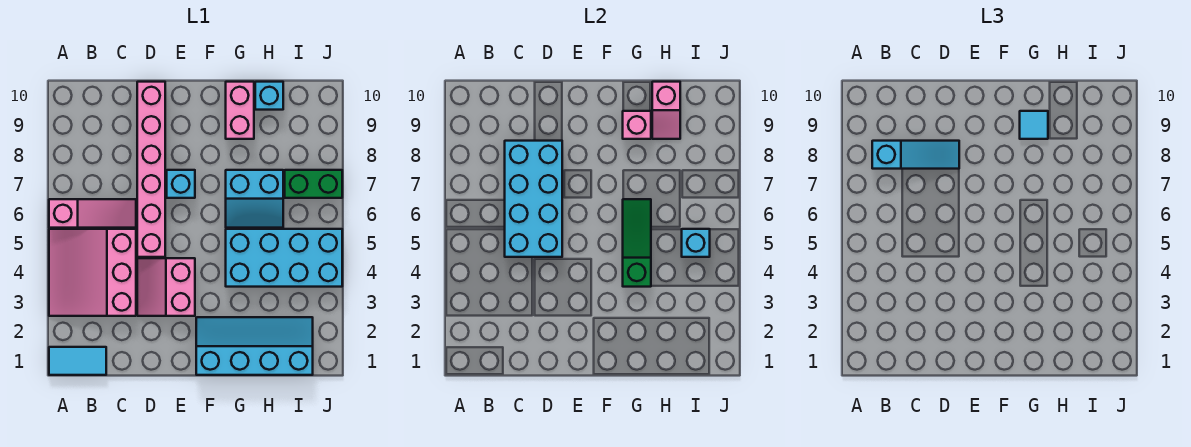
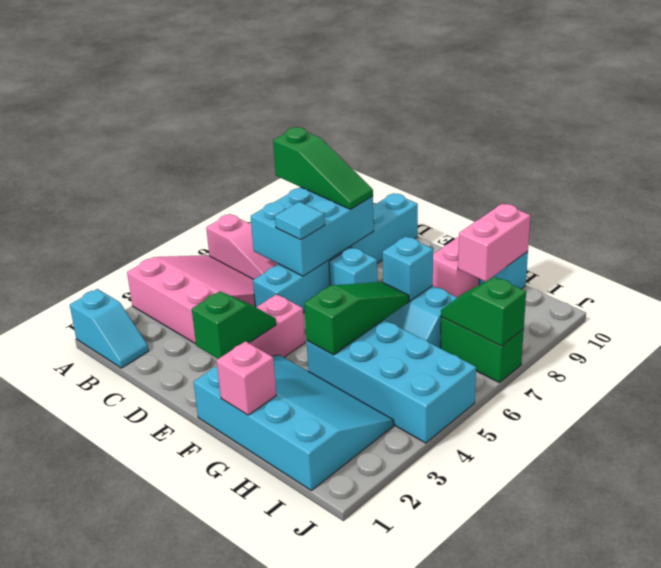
cyan tile A1:B1 level 1 -> cyan slope A1:B1 level 1 top A
pink slope A3:C5 level 1 top C -> pink slope A3:C5 level 1 top 3
cyan slope B8:D8 level 3 top B -> green slope B8:D8 level 3 top B
cyan brick C5:D8 level 2 -> cyan brick C6:D8 level 2
pink brick D5:D10 level 1 -> cyan brick D5:D10 level 1
none -> green slope E2:E3 level 2 top 2
cyan slope F1:I2 level 1 top 1 -> cyan slope F1:I3 level 1 top 1
pink brick G9 level 2 -> pink brick G1 level 2
cyan tile G9 level 3 -> cyan tile D6 level 3
pink slope H9:H10 level 2 top 10 -> pink brick H9:H10 level 2
cyan brick I5 level 2 -> cyan brick G7 level 2
none -> green slope I7:J7 level 2 top J

